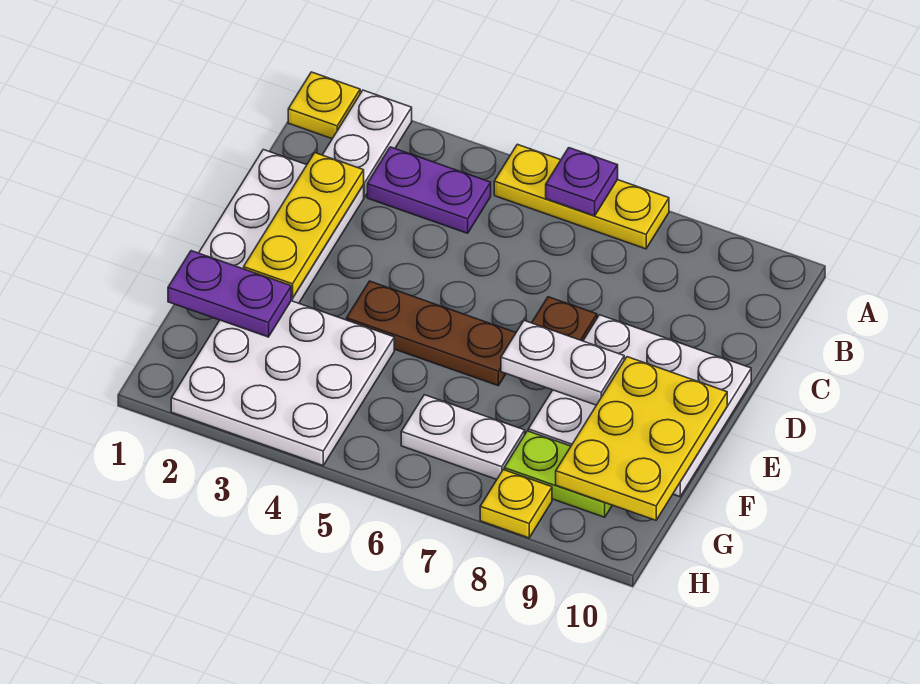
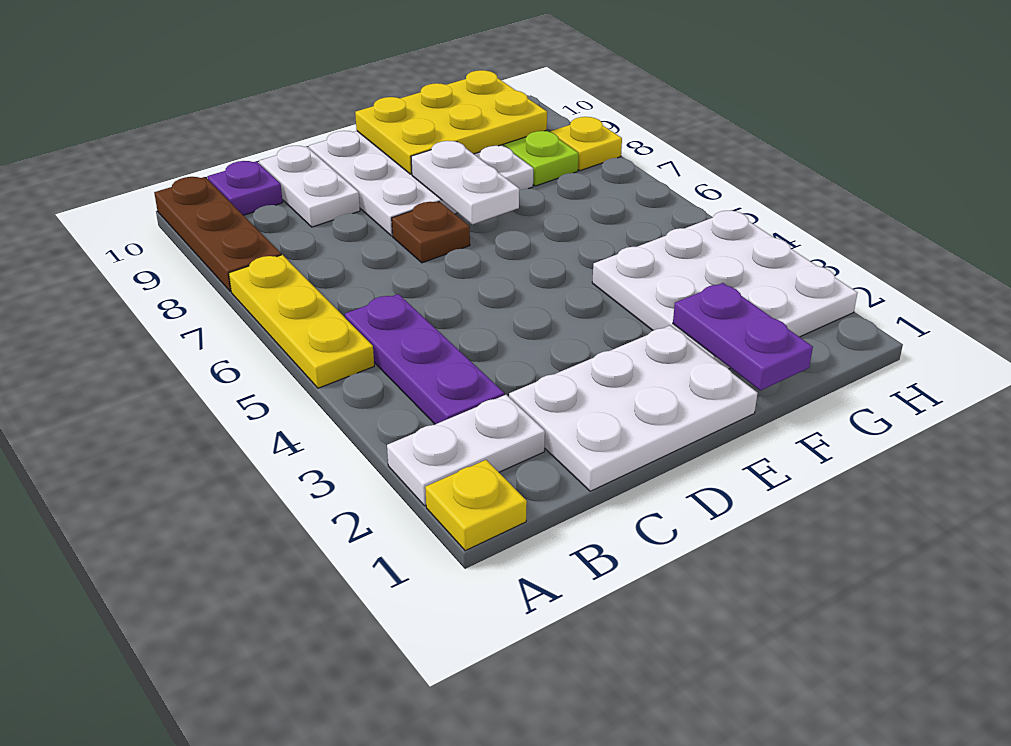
purple plate A6 level 2 -> purple plate B10 level 1
purple plate B3:B4 level 1 -> purple plate B3:B5 level 1
yellow plate C2:E2 level 2 -> none
brown plate E4:E6 level 1 -> brown plate A8:A10 level 1
white plate G6:G7 level 1 -> white plate C9:C10 level 1

